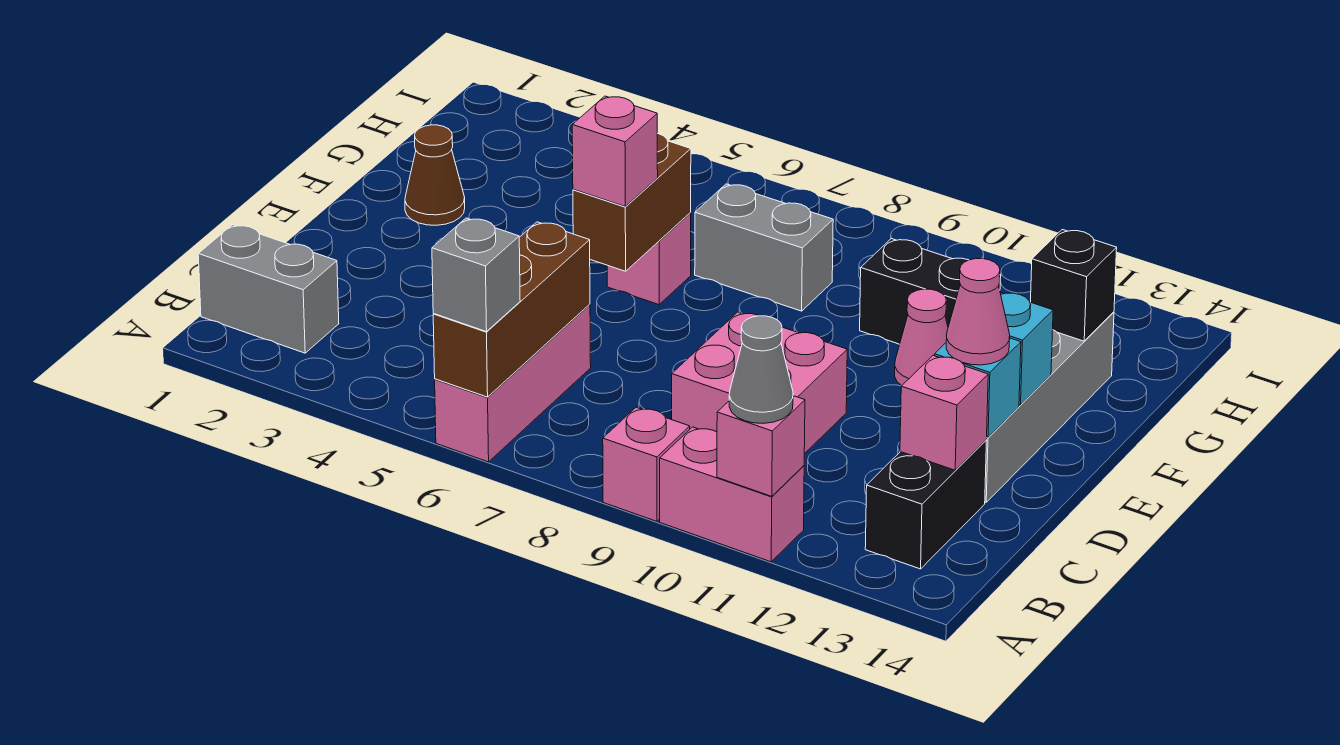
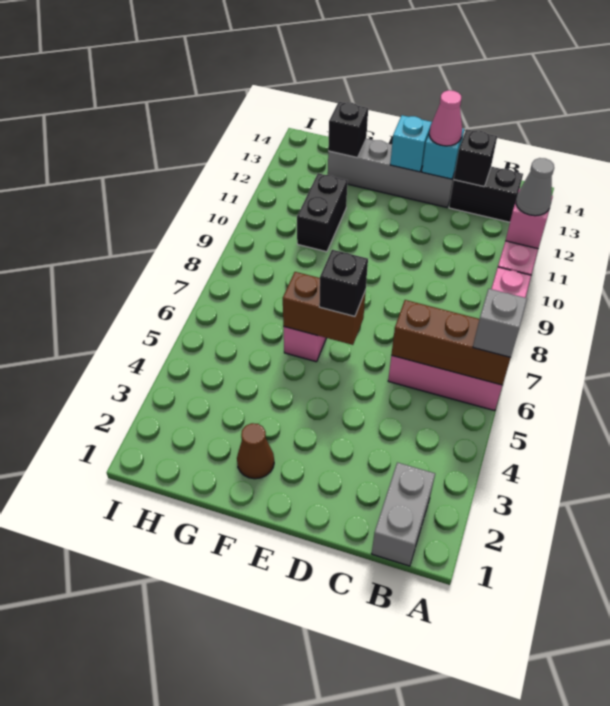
pink brick C9:D10 level 1 -> none
pink brick C13 level 2 -> black brick C13 level 2
pink brick E6 level 3 -> black brick E6 level 3
pink cone F11 level 1 -> none
grey brick G7:G8 level 1 -> none

